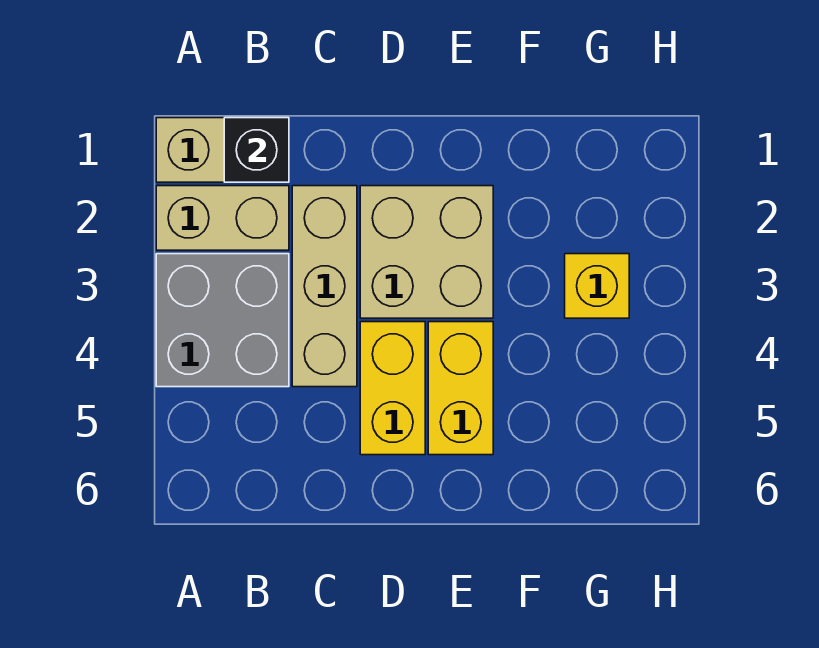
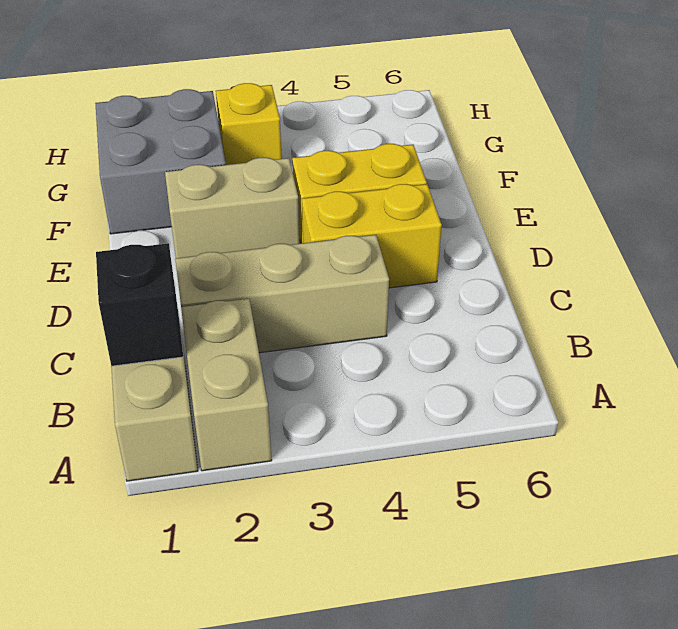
grey brick A3:B4 level 1 -> grey brick F1:G2 level 1
tan brick D2:E3 level 1 -> tan brick E2:E3 level 1

